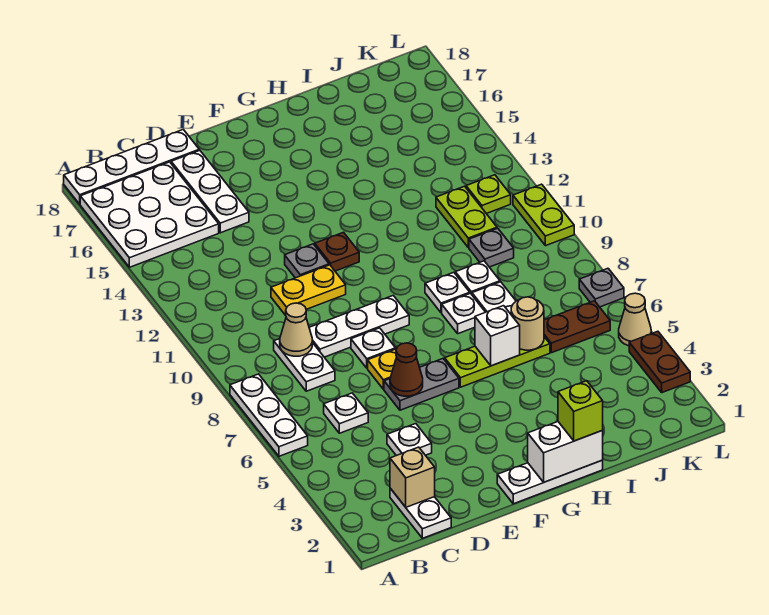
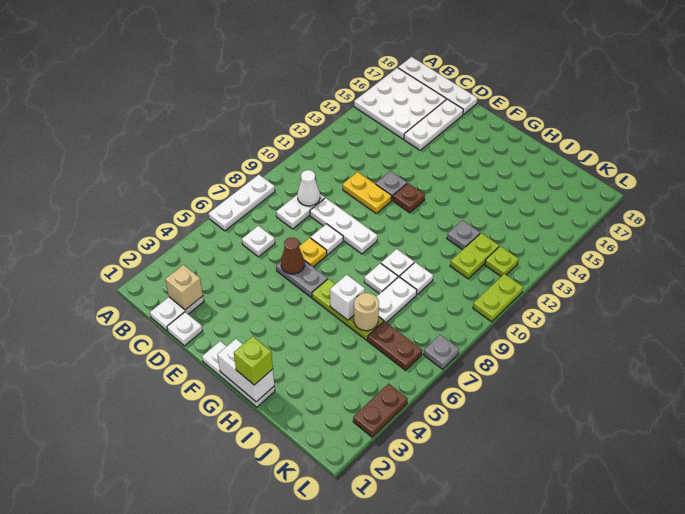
tan cone C9 level 2 -> white cone C9 level 2
white plate D4 level 1 -> white plate D1 level 1
grey plate J10 level 1 -> grey plate I12 level 1
tan cone L5 level 1 -> none

